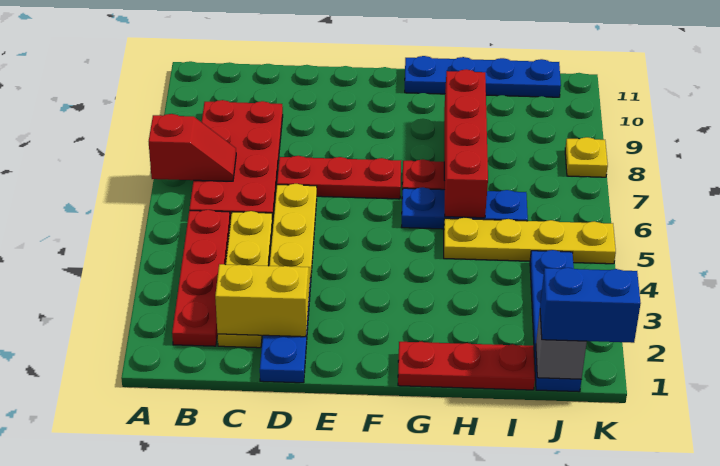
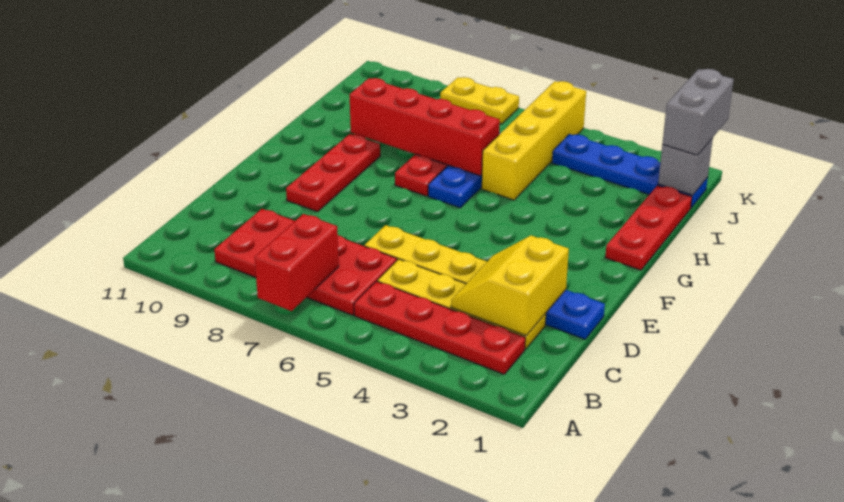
red slope A7:B7 level 2 top A -> red brick A7:B7 level 2
red plate D7:F7 level 1 -> red plate E9:G9 level 1
blue plate G11:J11 level 1 -> none
yellow plate H5:K5 level 1 -> yellow brick H5:K5 level 1
blue brick J1:K1 level 3 -> grey brick J1:K1 level 3
yellow plate K8 level 1 -> yellow plate K7:K8 level 1

